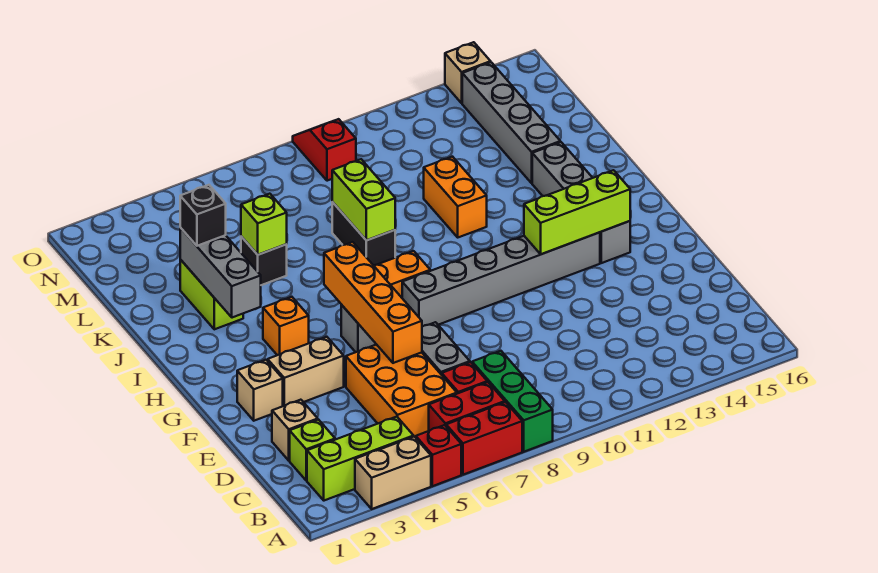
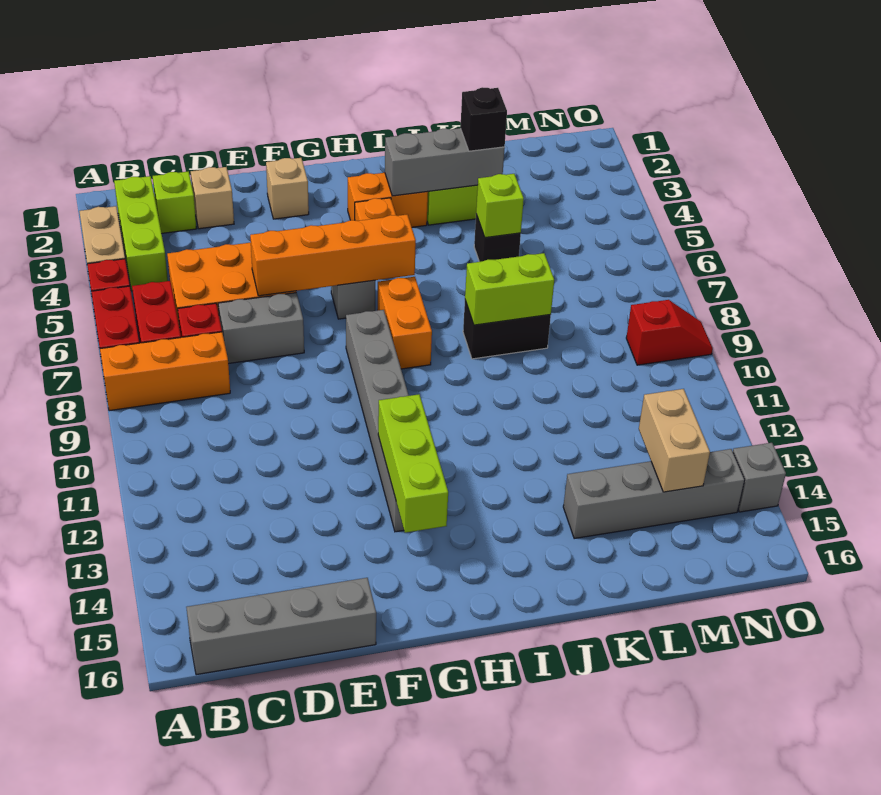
green brick A8:C8 level 1 -> orange brick A8:C8 level 1
tan brick F3:F4 level 1 -> tan brick M13:M14 level 2
grey brick G14:J14 level 1 -> grey brick B16:E16 level 1
orange brick J11:K11 level 1 -> orange brick H3:I3 level 1
tan brick O14 level 1 -> grey brick O14 level 1

